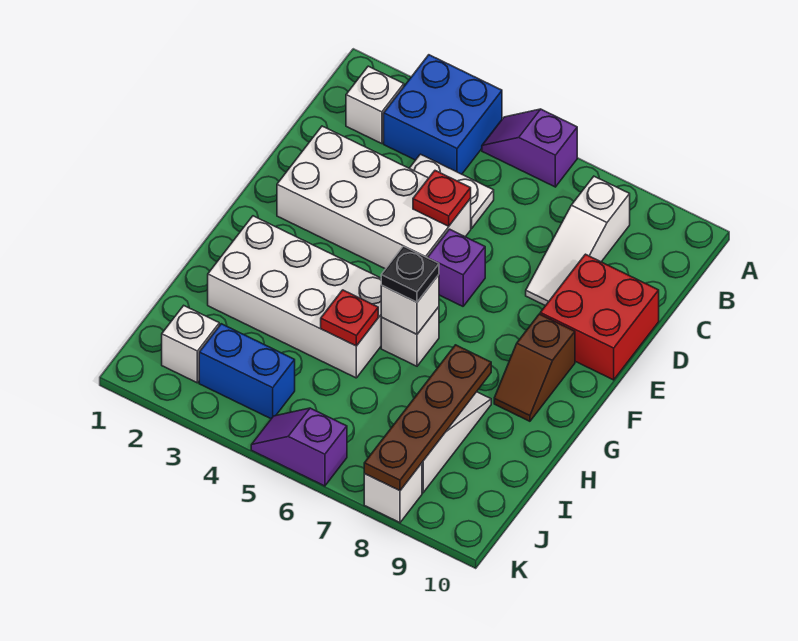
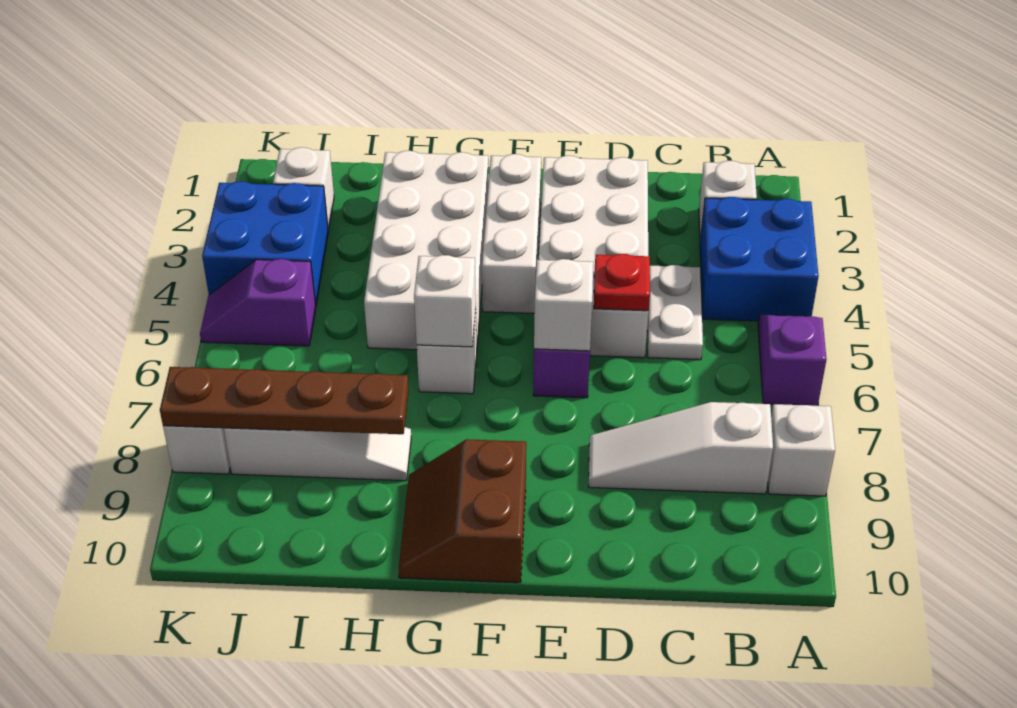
none -> white brick A8 level 1
red brick D9:E10 level 1 -> none
none -> white brick E6 level 2
none -> white brick F2:F4 level 1
brown slope F9:G9 level 1 top F -> brown slope F9:G10 level 1 top F
black plate G6 level 3 -> none
red plate H5 level 2 -> none
blue brick J3:J4 level 1 -> blue brick J3:K4 level 1
purple slope K5:K6 level 1 top 6 -> purple slope J5:K5 level 1 top J

